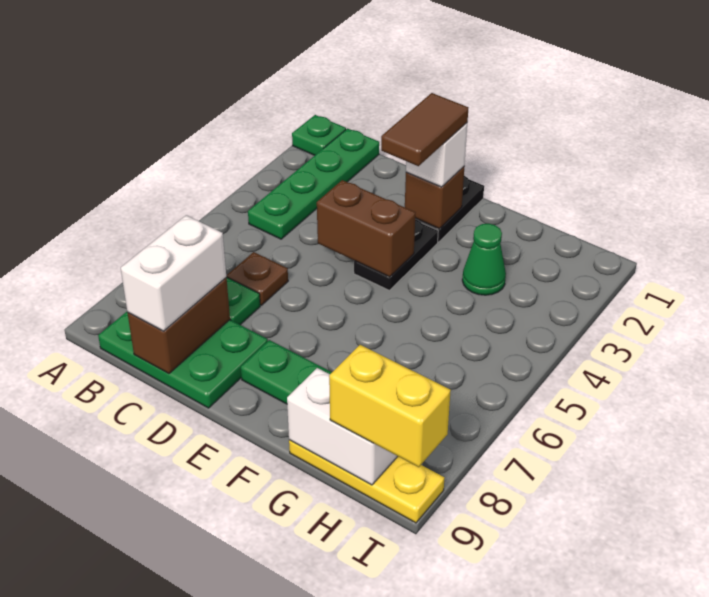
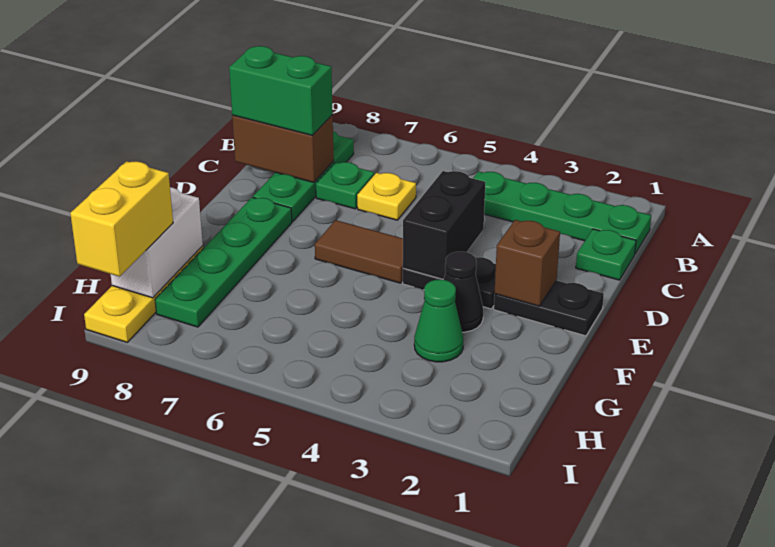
green plate A1 level 1 -> green plate C1 level 1
green plate B8:D9 level 1 -> green plate B8:D8 level 1
brown plate C6 level 1 -> yellow plate C6 level 1
white brick C8:C9 level 3 -> green brick C8:C9 level 3
brown brick D4:E4 level 2 -> black brick D4:E4 level 2
white brick E2 level 3 -> none
brown tile E2:E3 level 4 -> brown tile E5:E6 level 1
none -> black cone F3 level 1

